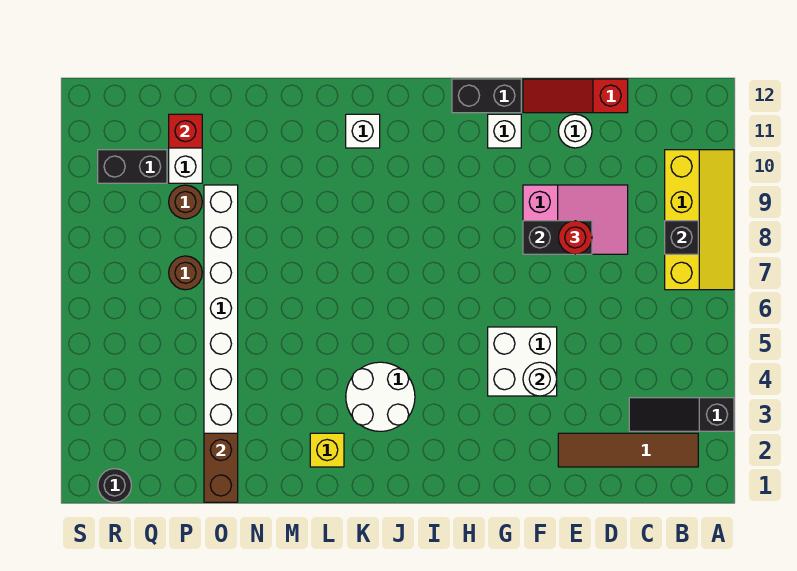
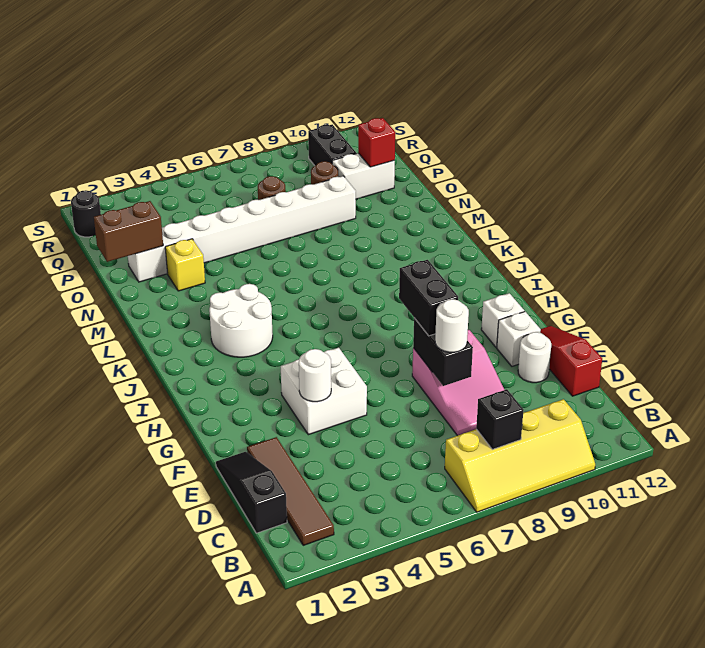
black slope A3:C3 level 1 top A -> black slope C1:E1 level 1 top C
red round brick E8 level 3 -> white round brick E8 level 3
black brick G12:H12 level 1 -> black brick F8:G8 level 3
white brick K11 level 1 -> white brick F11 level 1
yellow brick L2 level 1 -> yellow brick N3 level 1

